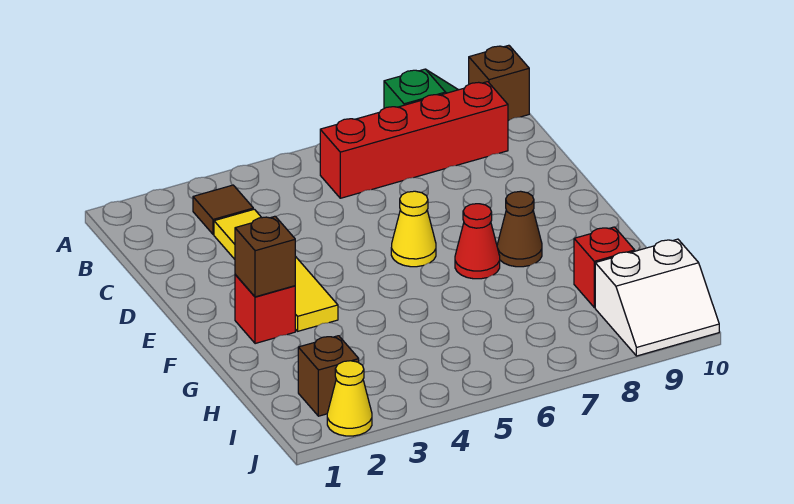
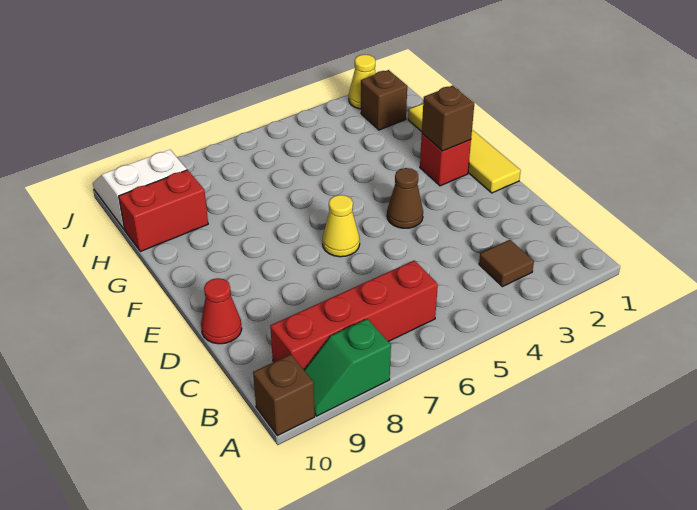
yellow tile C3:F3 level 1 -> yellow tile E1:H1 level 1
red cone F7 level 1 -> red cone D10 level 1
brown cone F8 level 1 -> brown cone E4 level 1
red brick H9 level 1 -> red brick H9:H10 level 1

